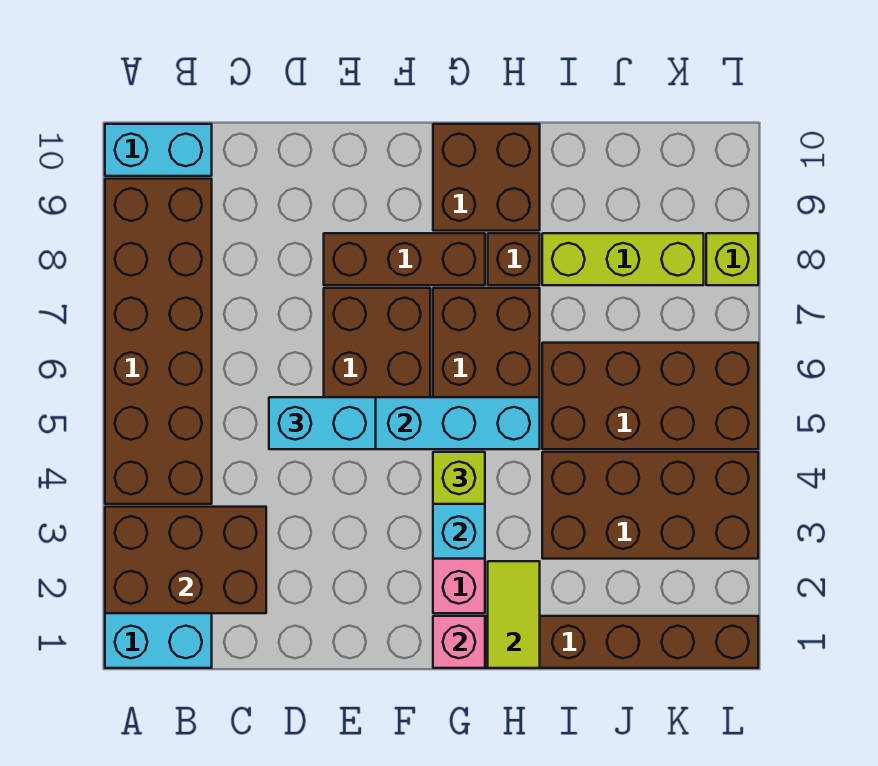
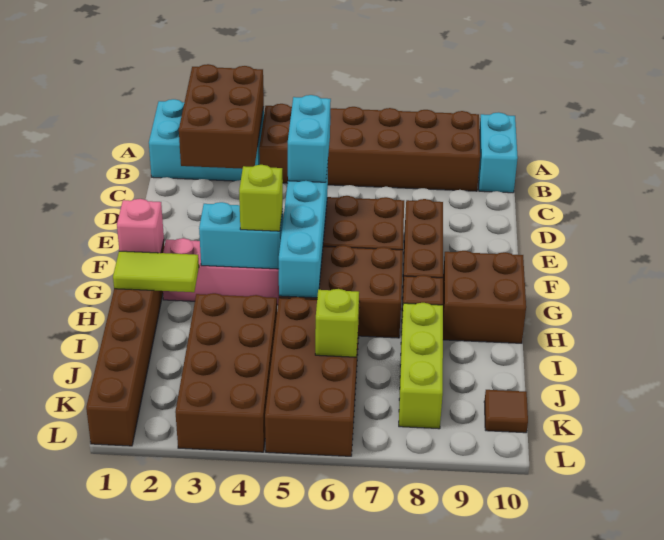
none -> brown tile K10 level 1
lime brick L8 level 1 -> lime brick J6 level 2

